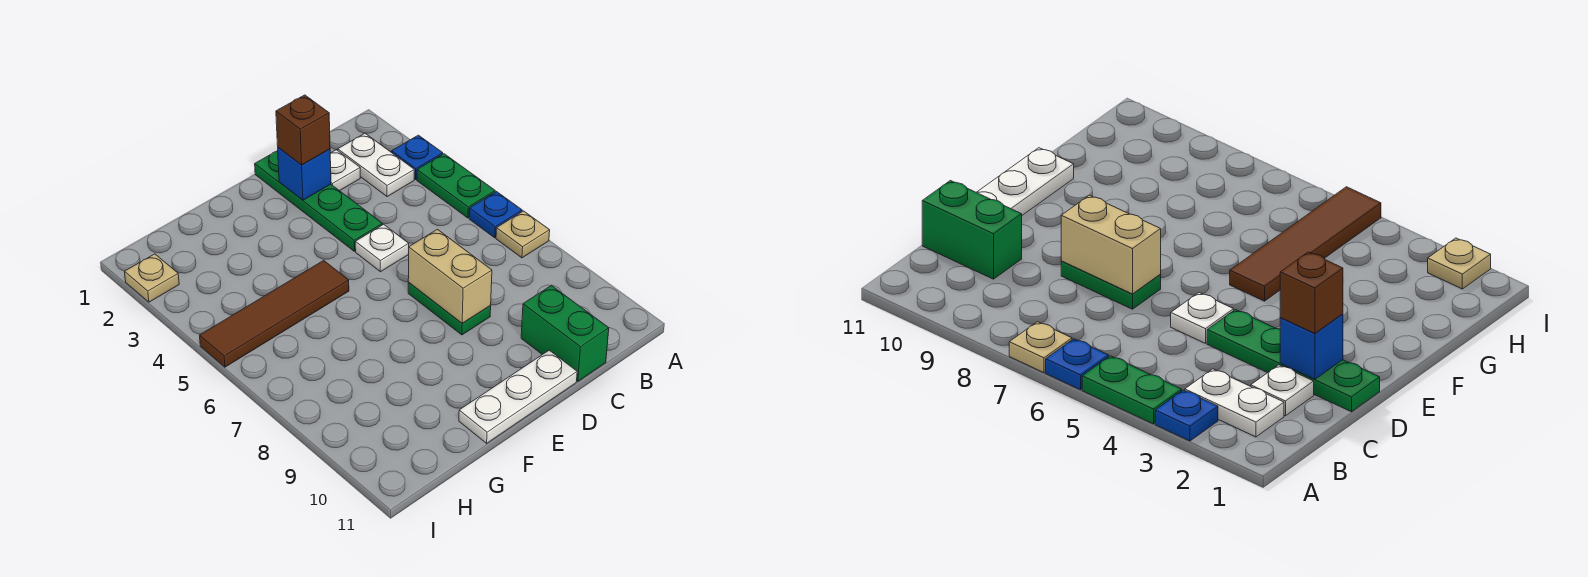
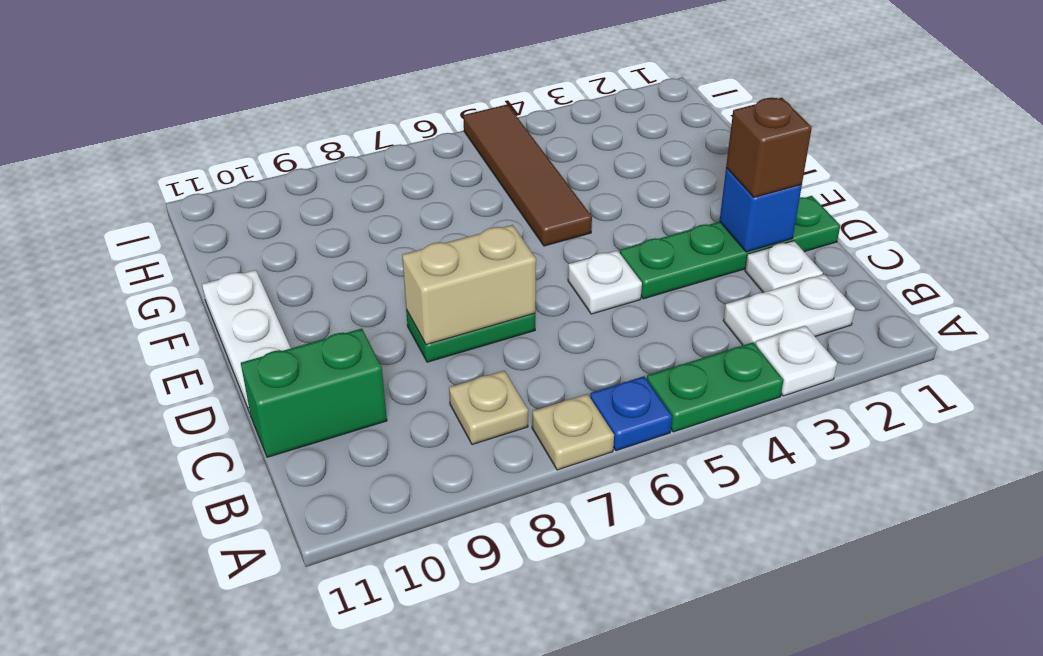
blue plate A3 level 1 -> white plate A3 level 1
tan plate I2 level 1 -> tan plate B8 level 1

